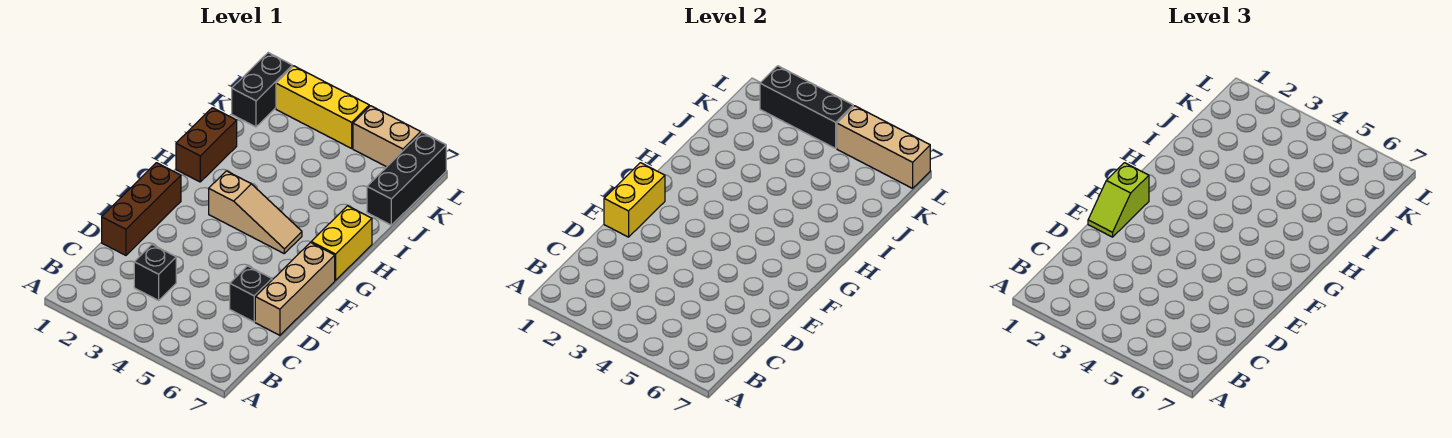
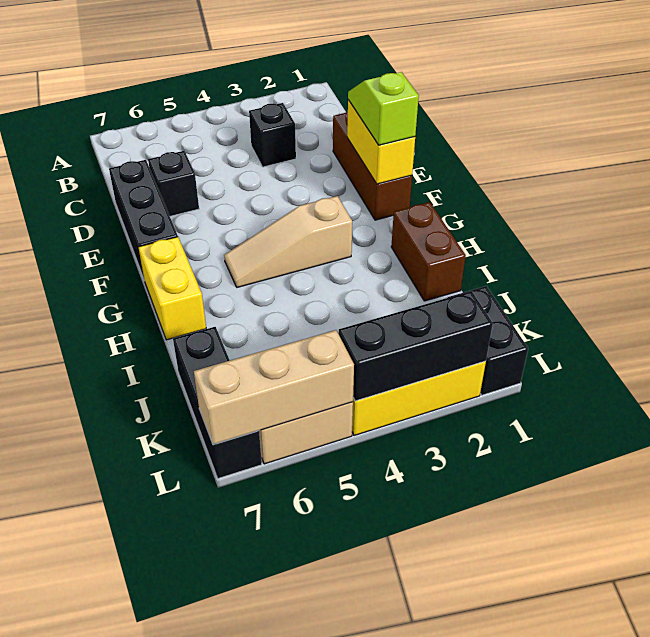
tan brick D7:F7 level 1 -> black brick D7:F7 level 1

